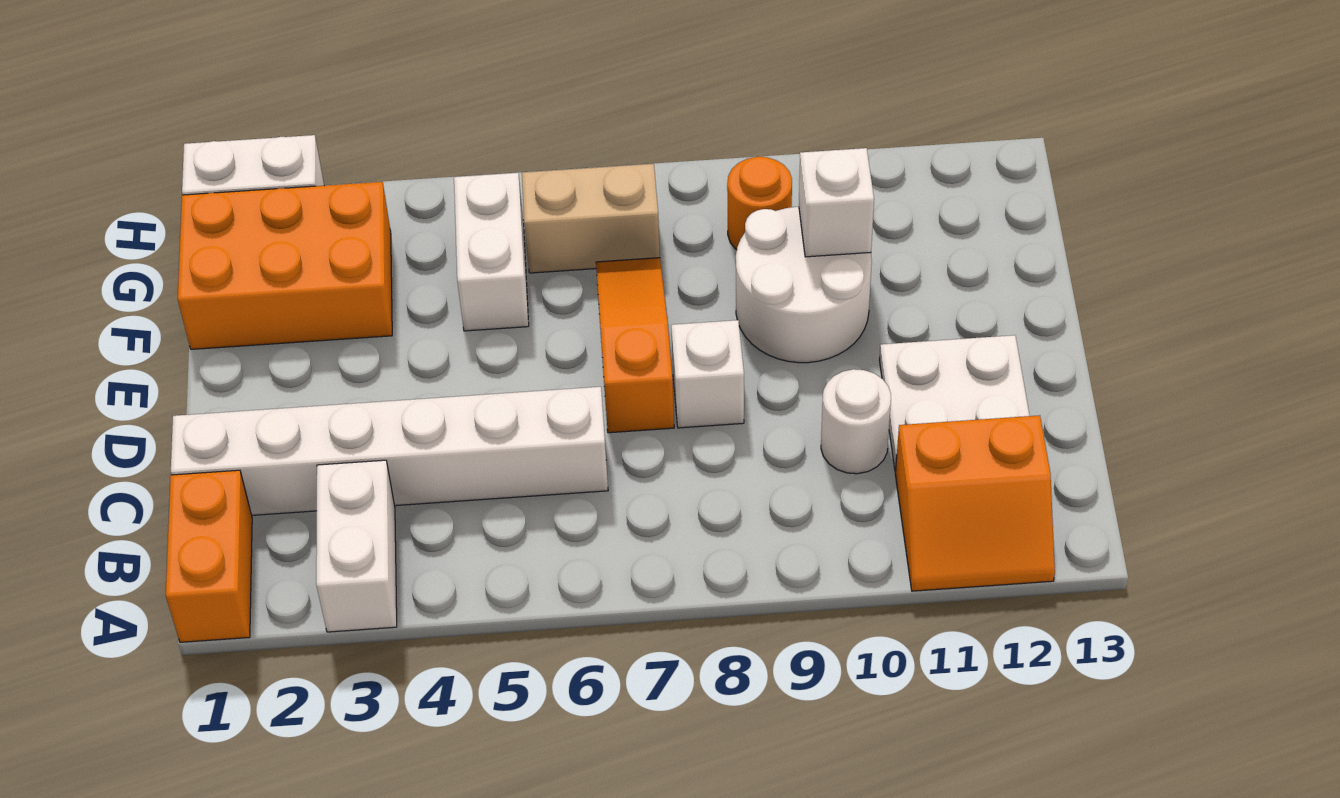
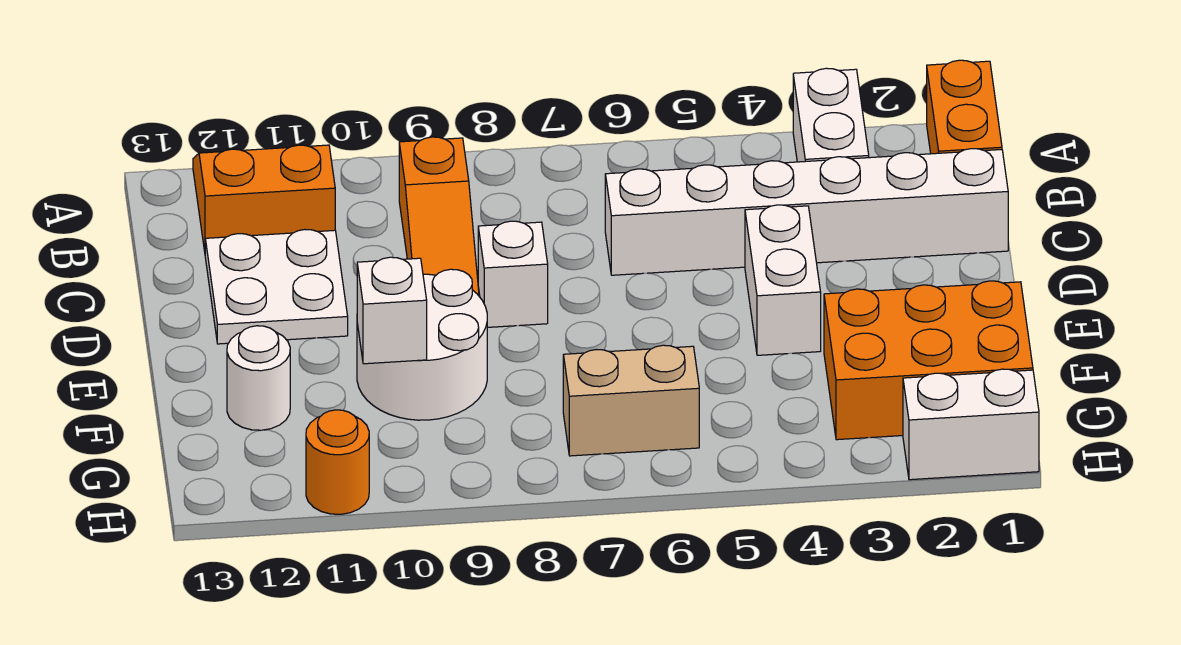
white round brick C10 level 1 -> white round brick F12 level 1
orange slope D7:F7 level 1 top D -> orange slope B9:D9 level 1 top B
white brick F5:G5 level 1 -> white brick D4:E4 level 1
orange round brick G9 level 1 -> orange round brick H11 level 1

